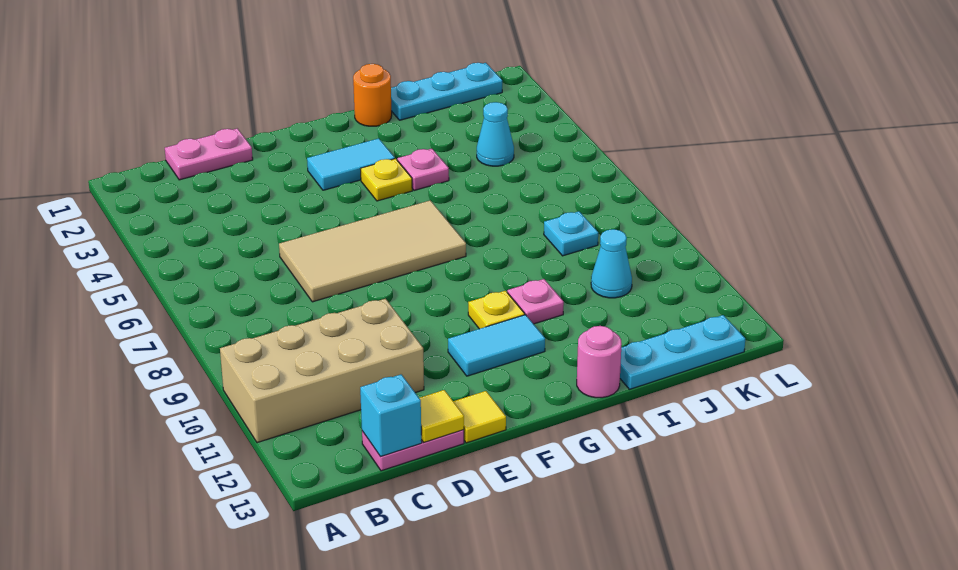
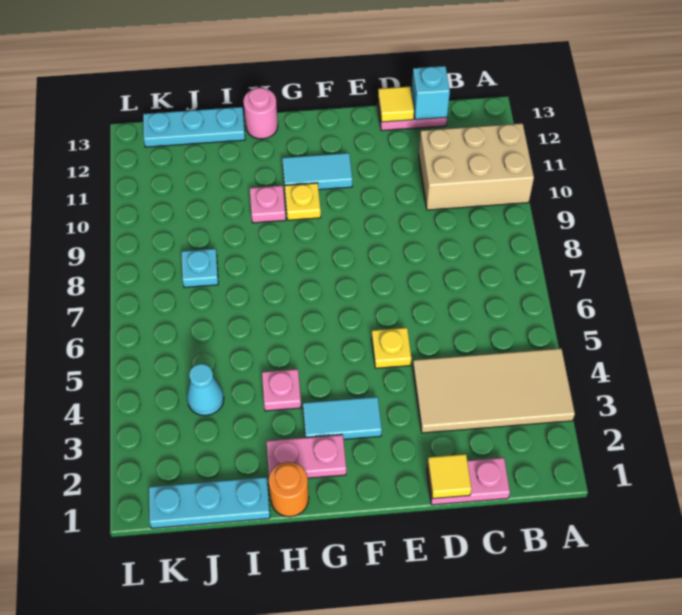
tan brick A10:D11 level 1 -> tan brick A10:C11 level 1
tan tile D6:G7 level 1 -> tan tile A3:D4 level 1
yellow tile E13 level 1 -> yellow tile D1 level 2
none -> pink plate G2:H2 level 1
yellow plate G4 level 1 -> yellow plate E5 level 1
cyan cone J10 level 1 -> none

